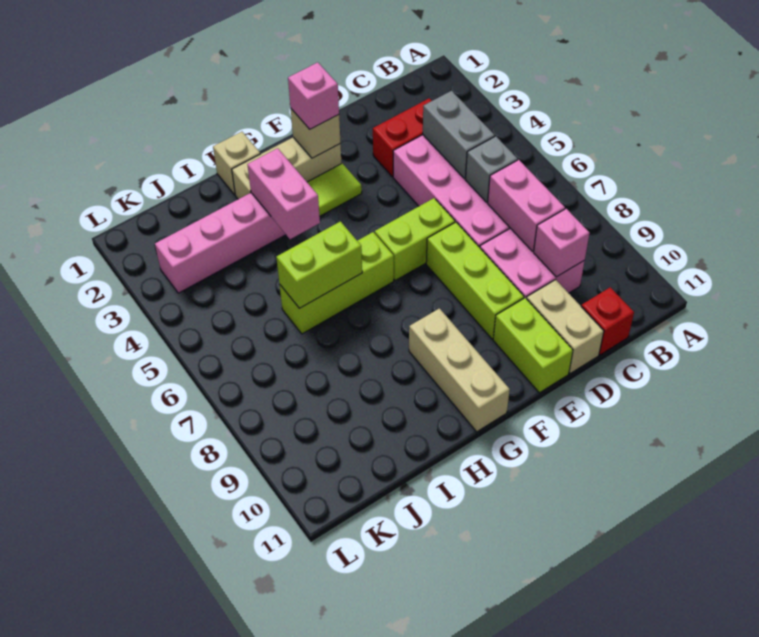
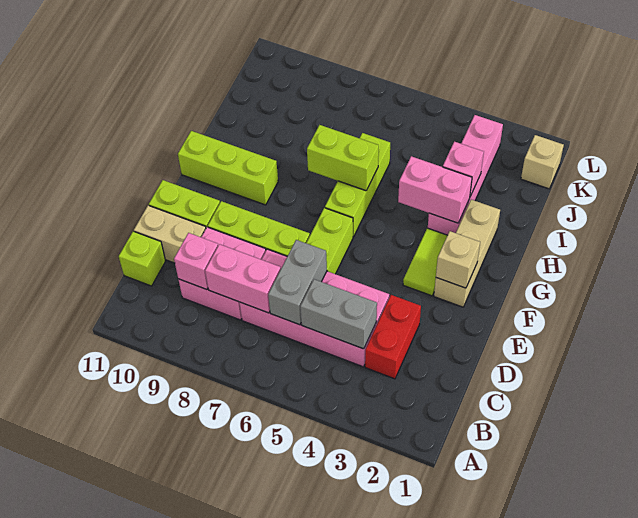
grey brick C6 level 2 -> grey brick C6:D6 level 2
red brick C11 level 1 -> lime brick C11 level 1
pink brick F2 level 3 -> pink brick I3 level 2
tan brick G9:G11 level 1 -> lime brick G9:G11 level 1
tan brick H1 level 1 -> tan brick K1 level 1
lime brick H6:I6 level 2 -> lime brick H6:H7 level 2

